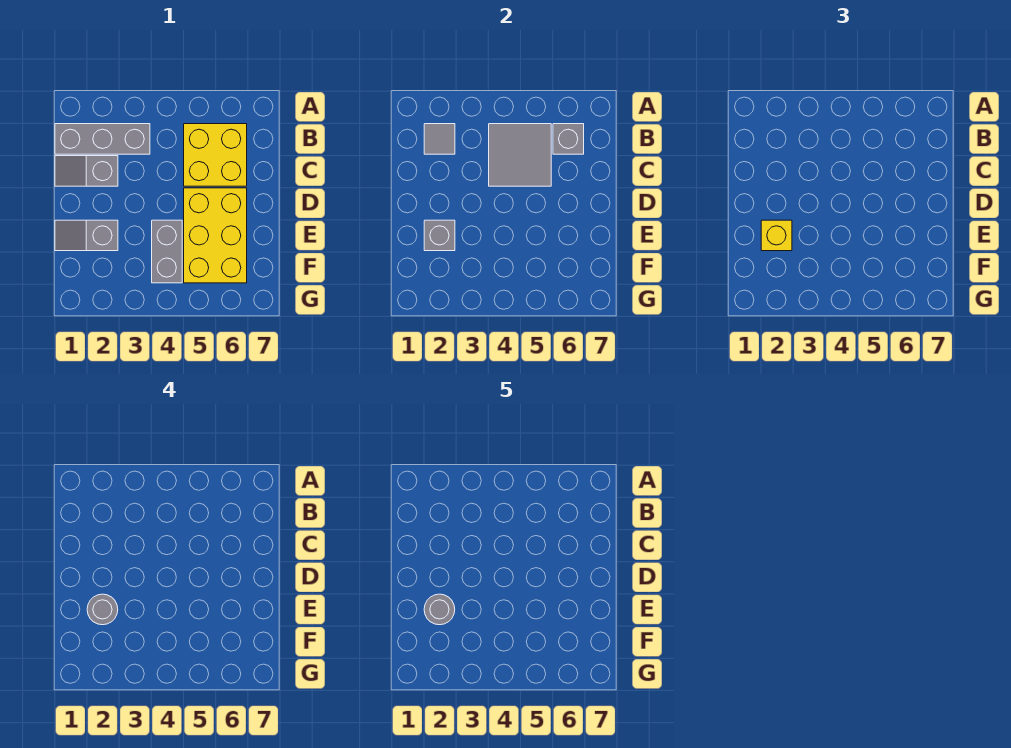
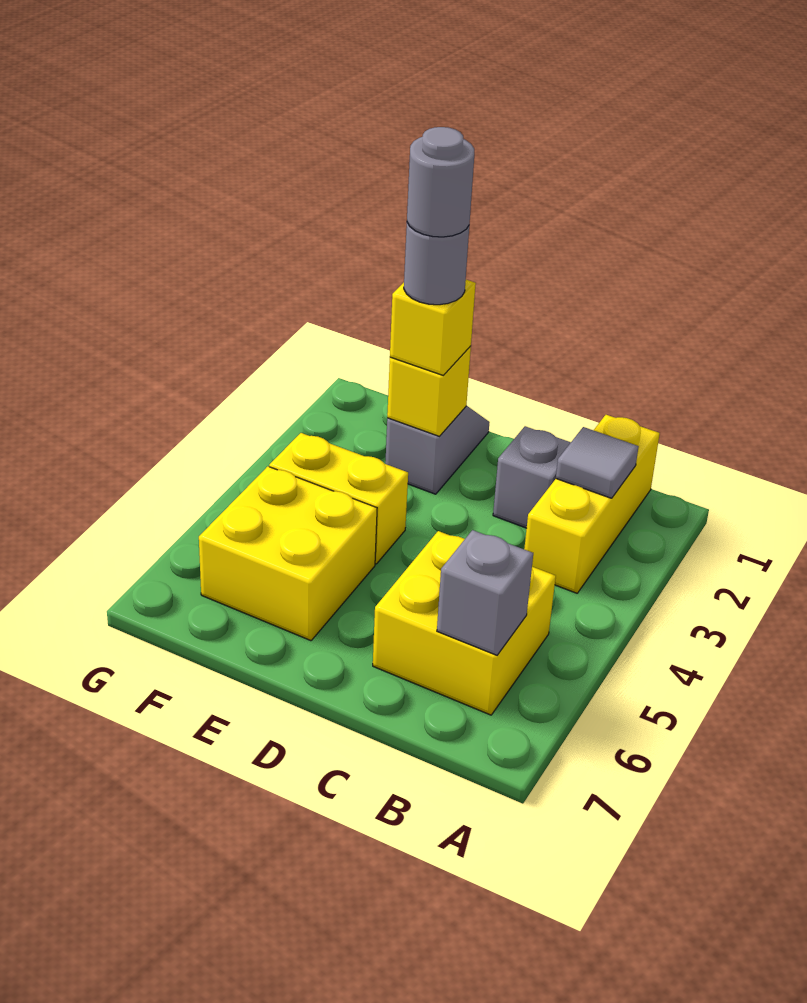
grey brick B1:B3 level 1 -> yellow brick B1:B3 level 1
grey tile B4:C5 level 2 -> none
yellow brick D5:F6 level 1 -> yellow brick E5:F6 level 1
grey brick E2 level 2 -> yellow brick E2 level 2
grey brick E4:F4 level 1 -> yellow brick E4:F4 level 1

